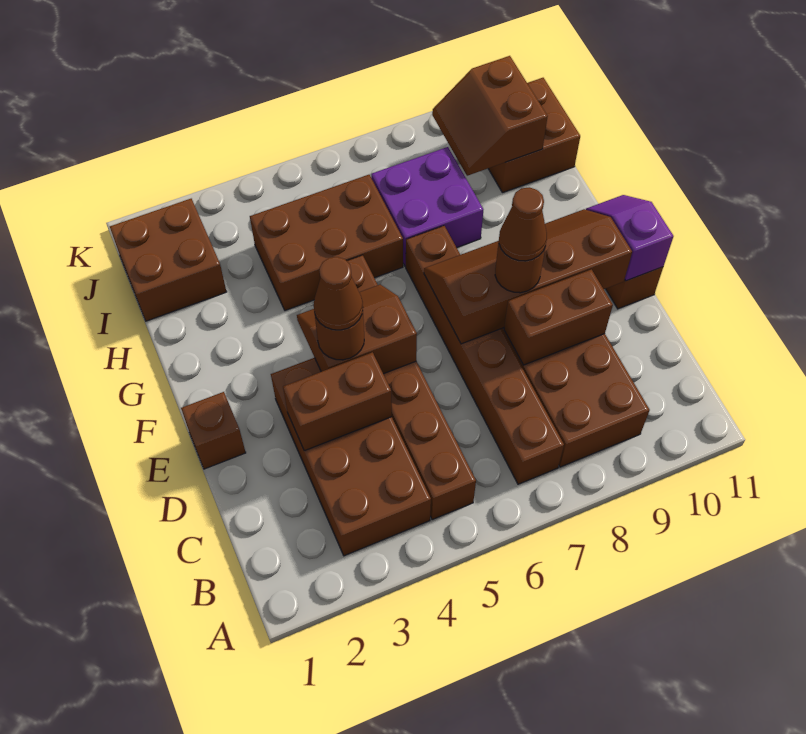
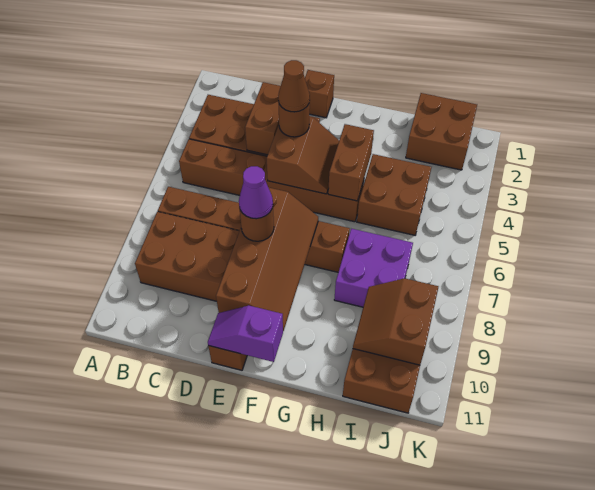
brown brick D8:D9 level 2 -> brown brick G4:G5 level 2
brown cone E8 level 4 -> purple cone E8 level 4
purple slope E11:F11 level 2 top E -> purple slope E11:F11 level 2 top F
brown brick H4:I6 level 1 -> brown brick H4:I5 level 1
brown slope I9:J10 level 2 top 10 -> brown slope I9:J10 level 2 top J

